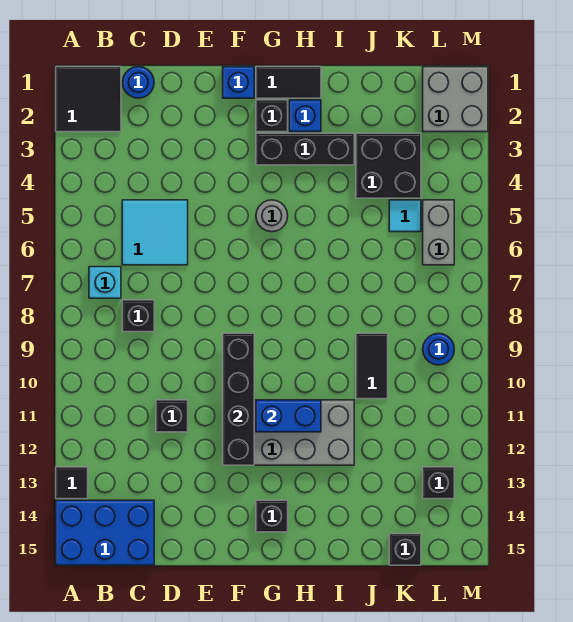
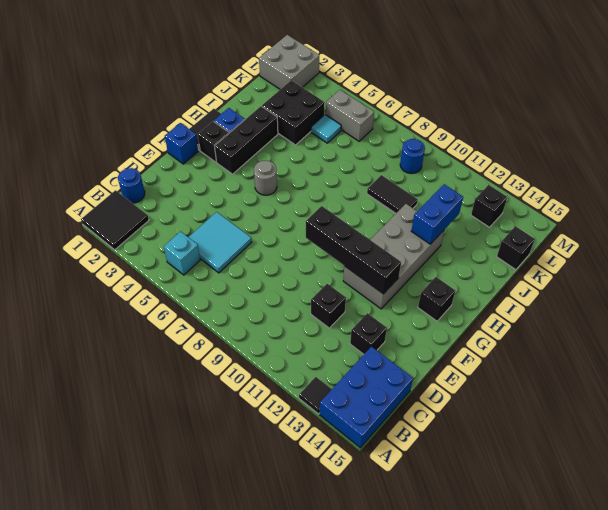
cyan brick B7 level 1 -> cyan brick B5 level 1
black brick C8 level 1 -> black brick D13 level 1
blue brick G11:H11 level 2 -> blue brick I12:J12 level 2

